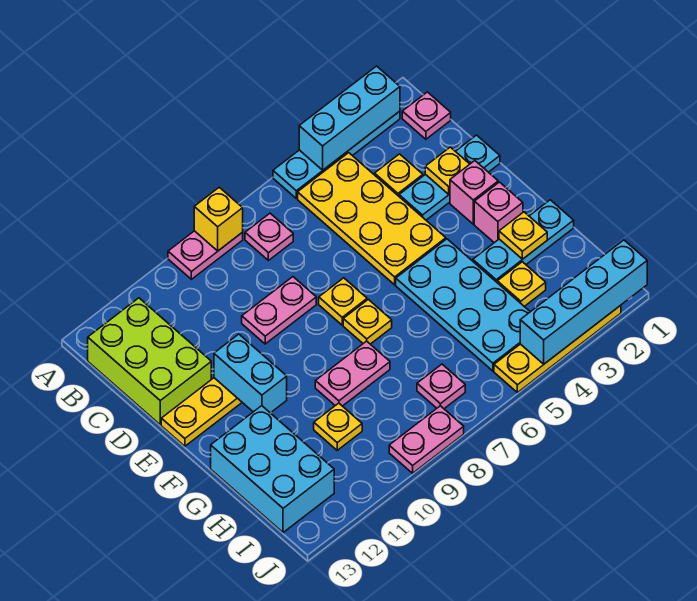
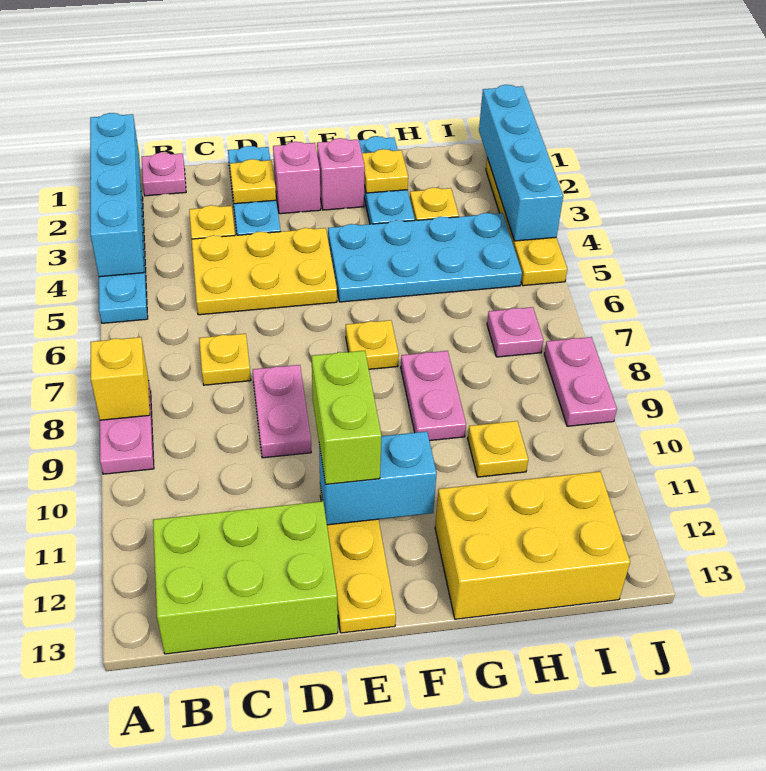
cyan brick A2:A4 level 2 -> cyan brick A1:A4 level 2
yellow plate B4:E5 level 1 -> yellow plate C4:E5 level 1
pink plate B7 level 1 -> none
yellow plate E7 level 1 -> yellow plate C7 level 1
none -> lime brick E10:E11 level 3
cyan brick G12:I13 level 1 -> yellow brick G12:I13 level 1

